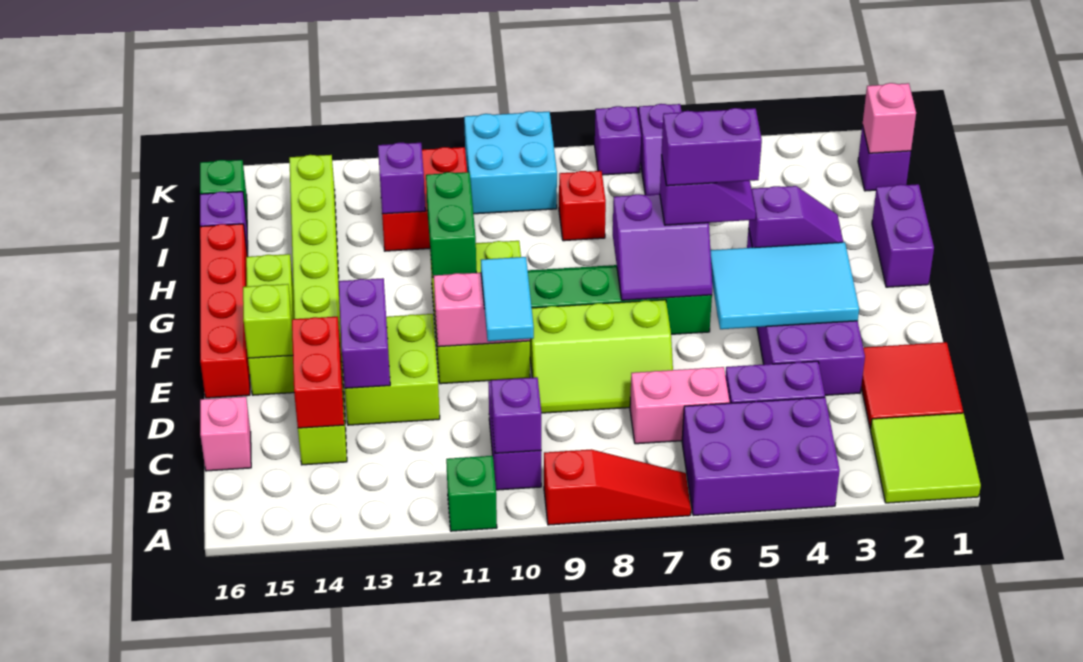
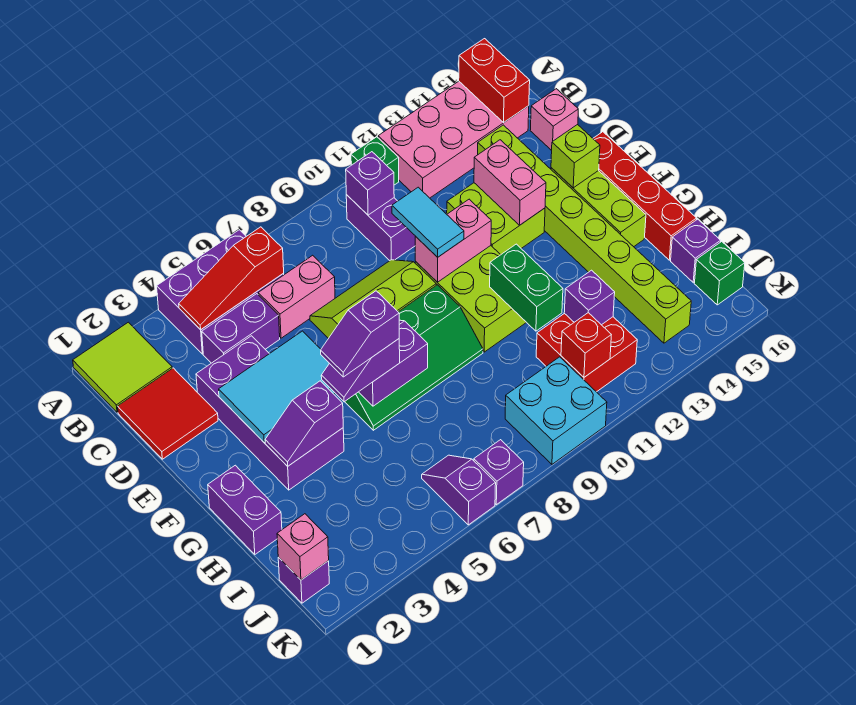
red slope A7:A9 level 1 top 9 -> red slope B4:B6 level 2 top 6
none -> pink brick A12:B15 level 1
red brick C14:D14 level 2 -> red brick A15:B15 level 2
purple brick D13:E13 level 2 -> pink brick D13:E13 level 2
purple brick G5:G6 level 4 -> purple slope G5:G6 level 4 top 6
red brick I8 level 1 -> red brick J11 level 2

